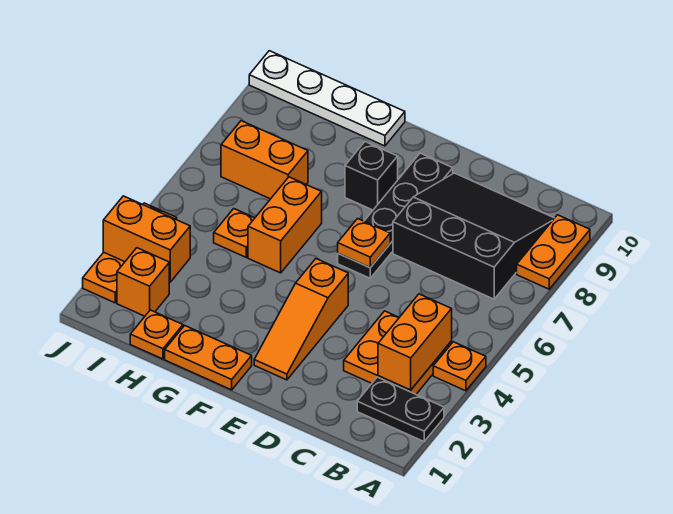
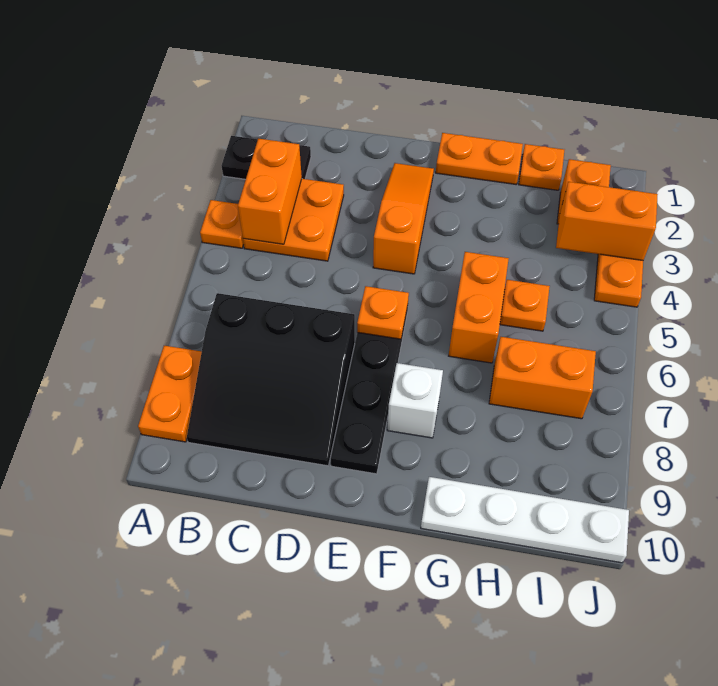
black brick F8 level 1 -> white brick F8 level 1

